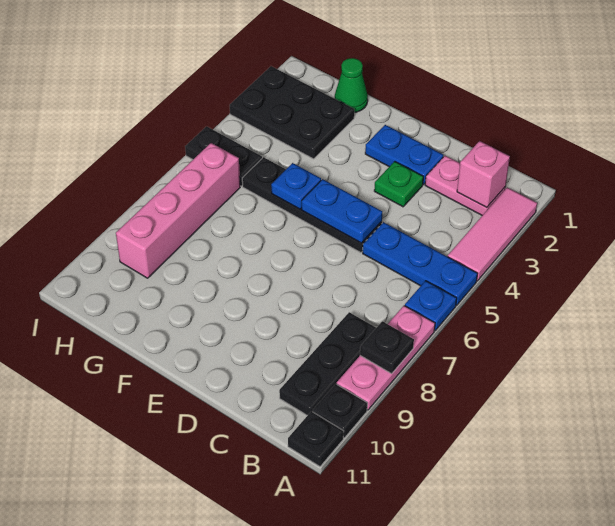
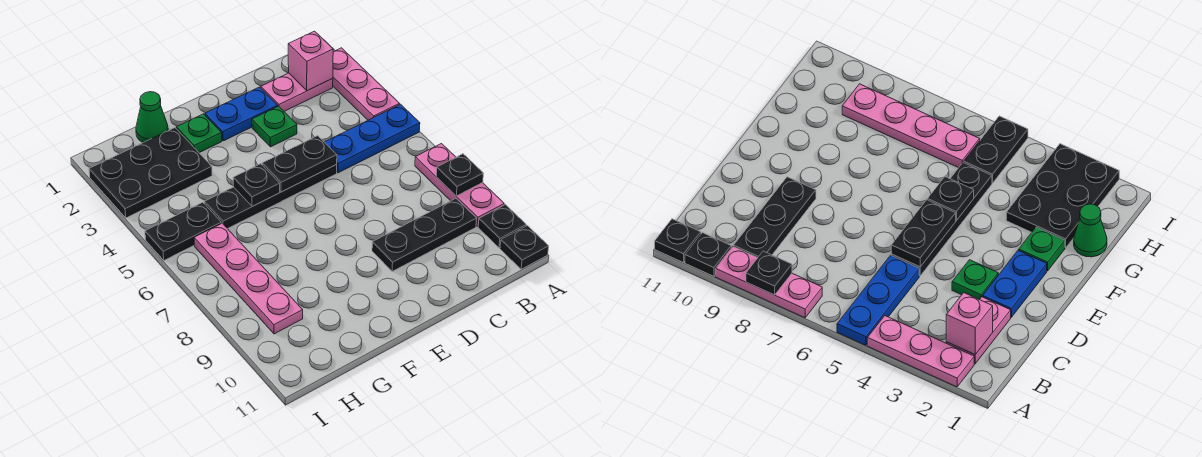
pink tile A2:A4 level 1 -> pink plate A2:A4 level 1
blue plate A6 level 1 -> none
black plate B8:B10 level 1 -> black plate B9:D9 level 1
blue plate D5:E5 level 2 -> black plate D5:E5 level 2
none -> green plate F2 level 1
blue plate F5 level 2 -> black plate F5 level 2
pink brick H6:H9 level 1 -> pink plate H6:H9 level 1

